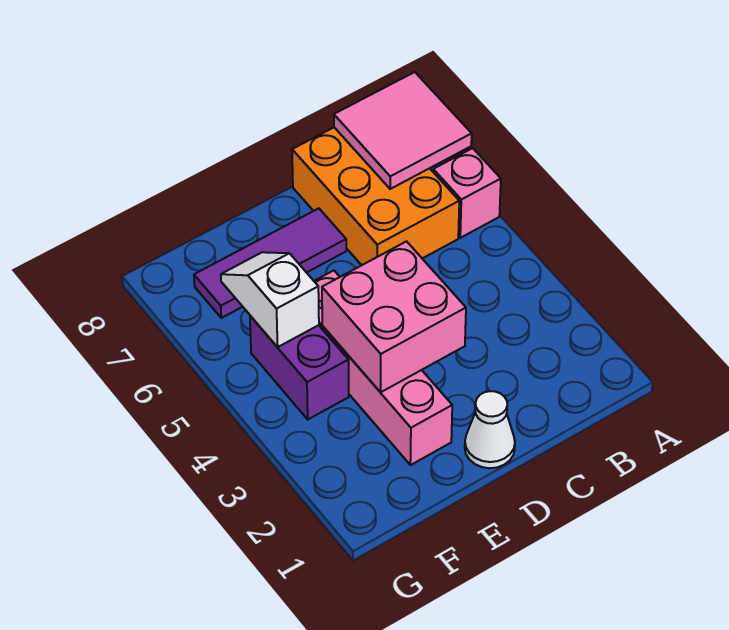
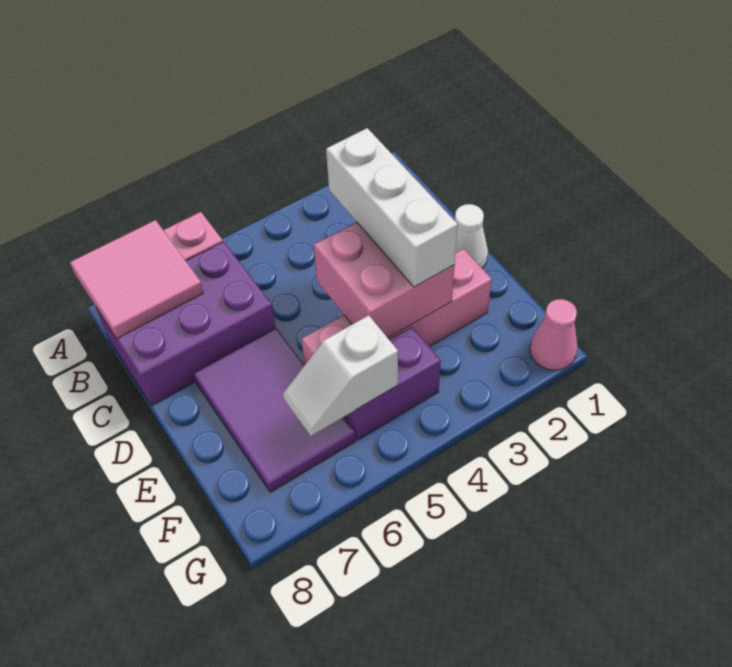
orange brick B6:C8 level 1 -> purple brick B6:C8 level 1
none -> white brick C3:E3 level 3
purple tile D7:F7 level 1 -> purple tile D6:F7 level 1
none -> pink cone G1 level 1

